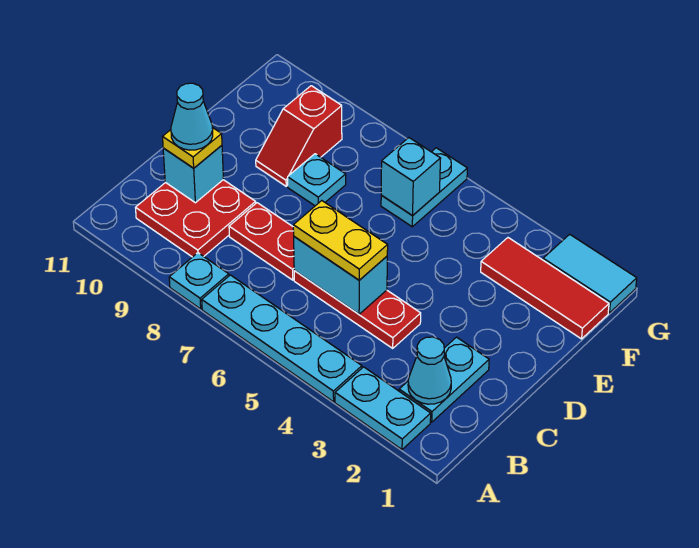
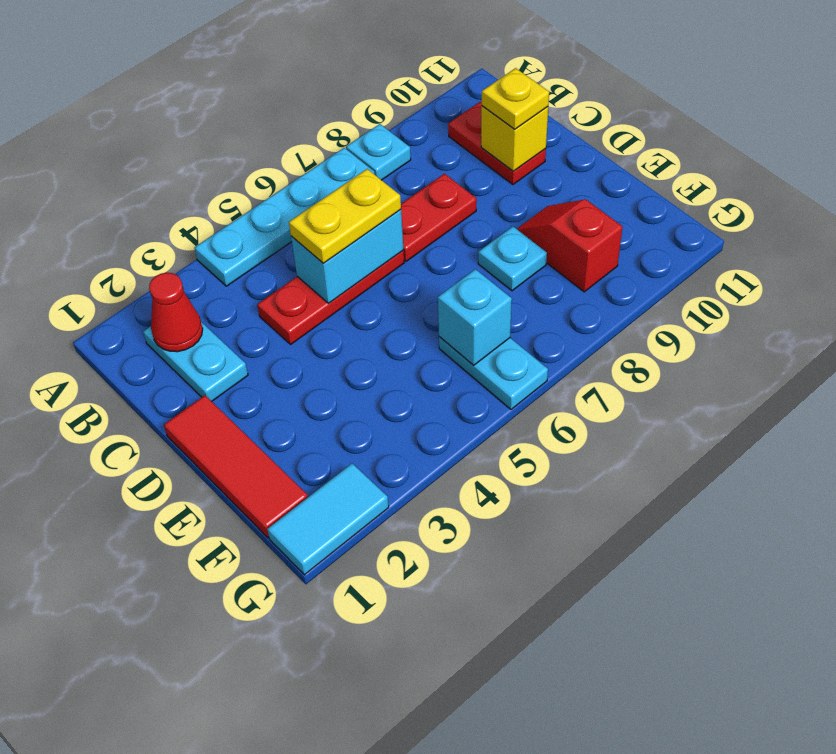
cyan plate A2:A3 level 1 -> none
cyan cone B2 level 2 -> red cone B2 level 2
red plate B9:C10 level 1 -> red plate B10:C10 level 1
cyan brick C10 level 2 -> yellow brick C10 level 2
cyan cone C10 level 4 -> none
red tile F1:F3 level 1 -> red tile D1:F1 level 1

